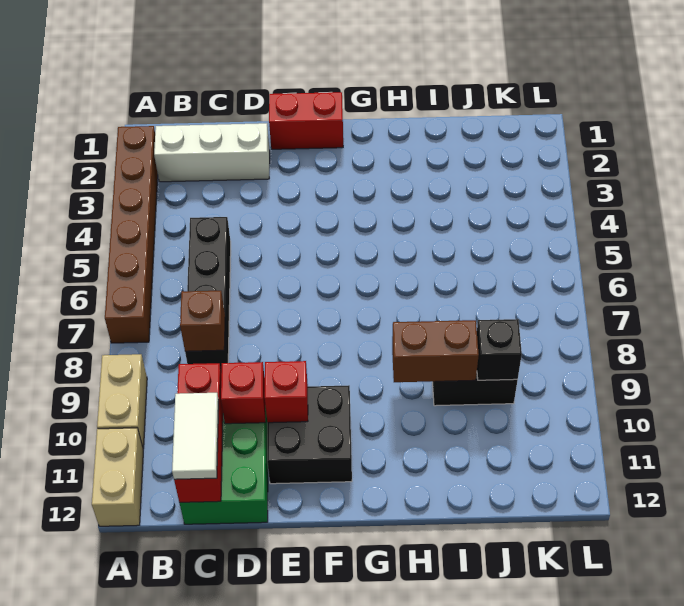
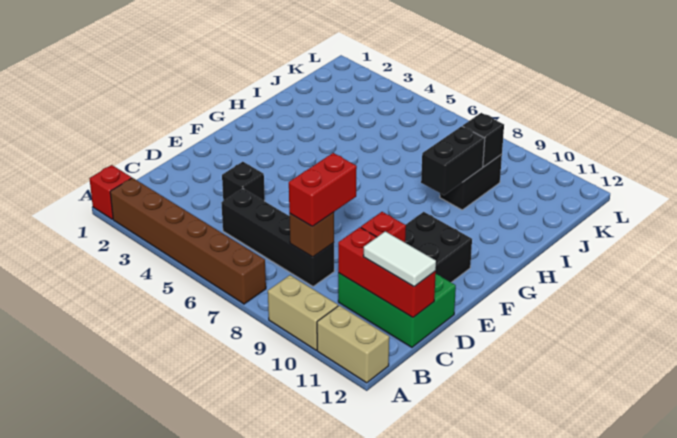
white brick B2:D2 level 1 -> none
none -> black brick D4 level 1
red brick E1:F1 level 1 -> red brick C8:D8 level 3
red brick E10 level 2 -> red brick A1 level 1
brown brick H9:I9 level 2 -> black brick H9:I9 level 2

